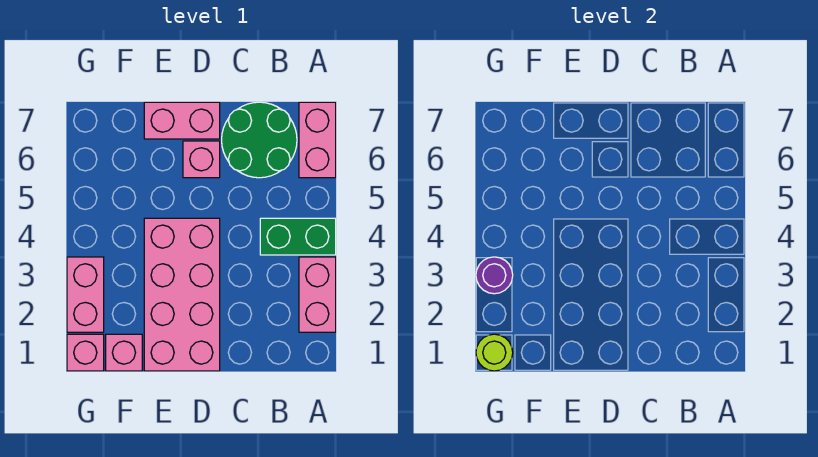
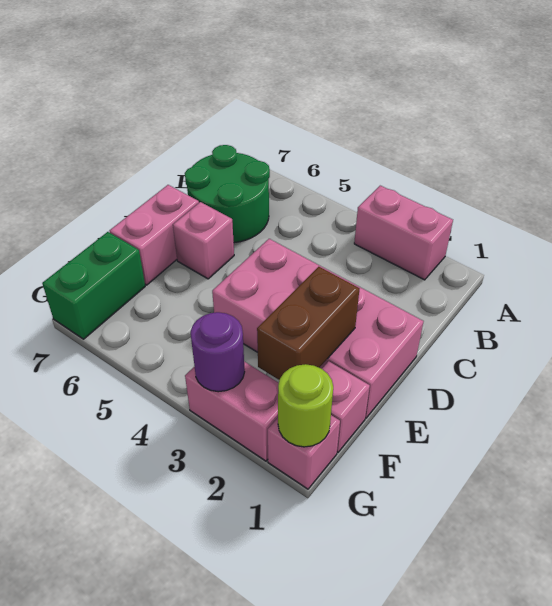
green brick A4:B4 level 1 -> green brick F7:G7 level 1
pink brick A6:A7 level 1 -> none
none -> brown brick E2:F2 level 2

